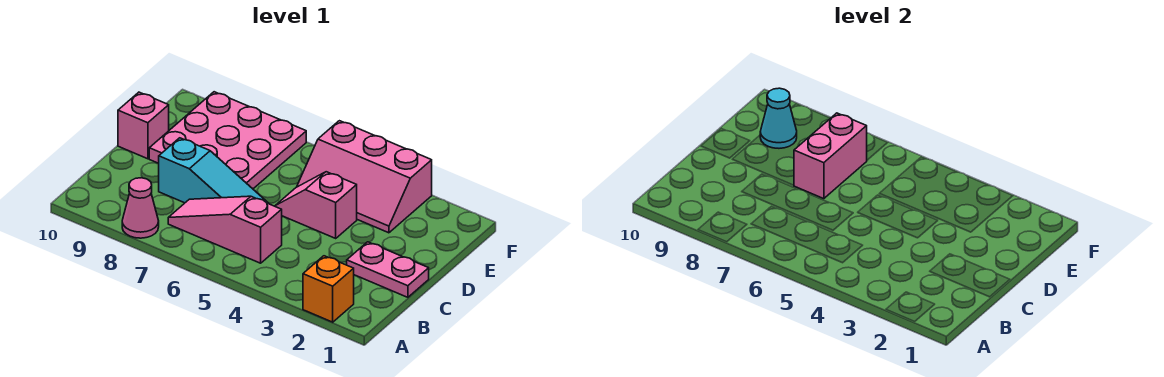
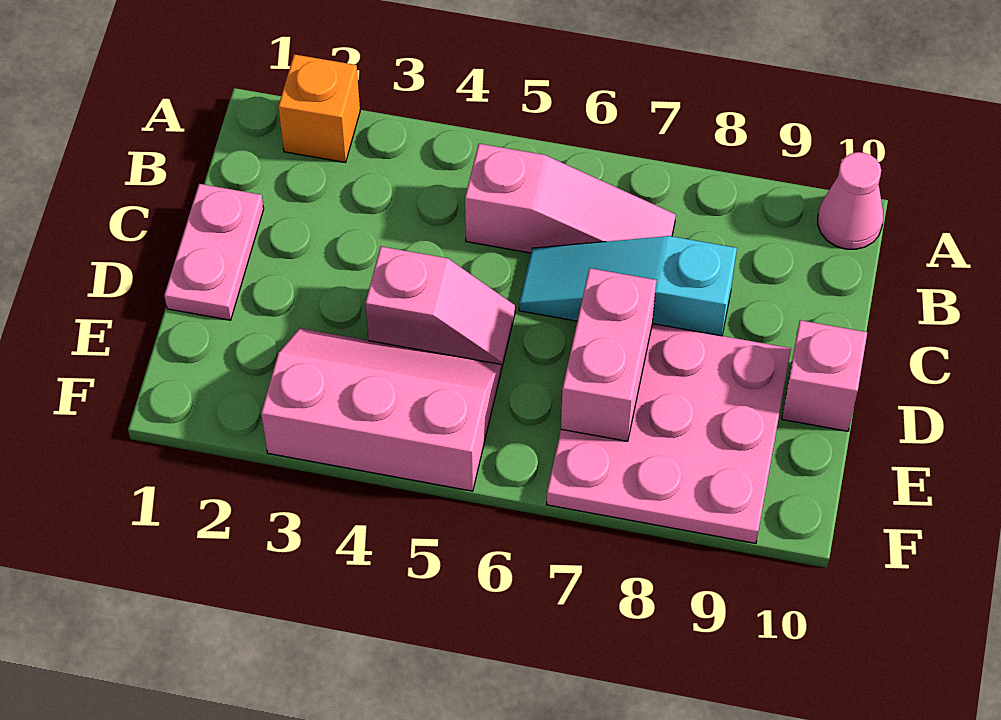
pink cone A8 level 1 -> pink cone A10 level 1
pink plate C1:C2 level 1 -> pink plate C1:D1 level 1
cyan cone E9 level 2 -> none

